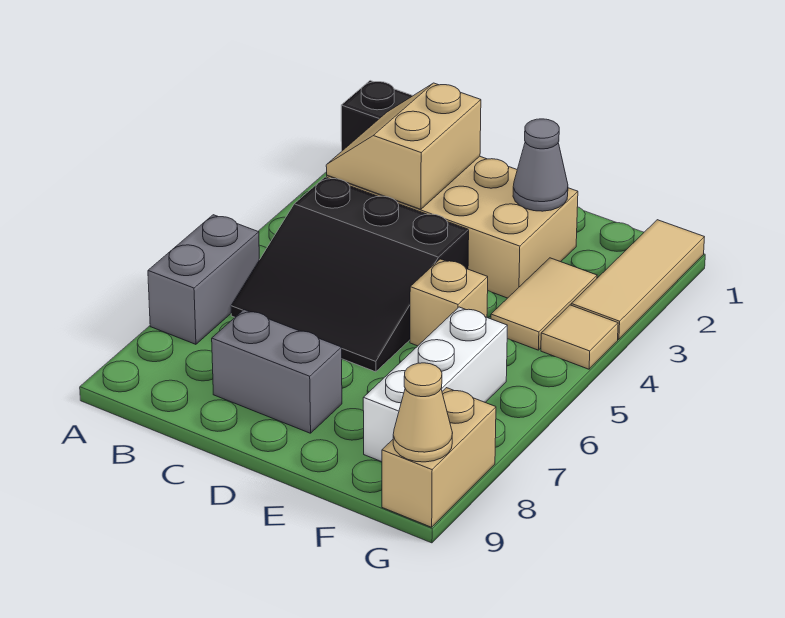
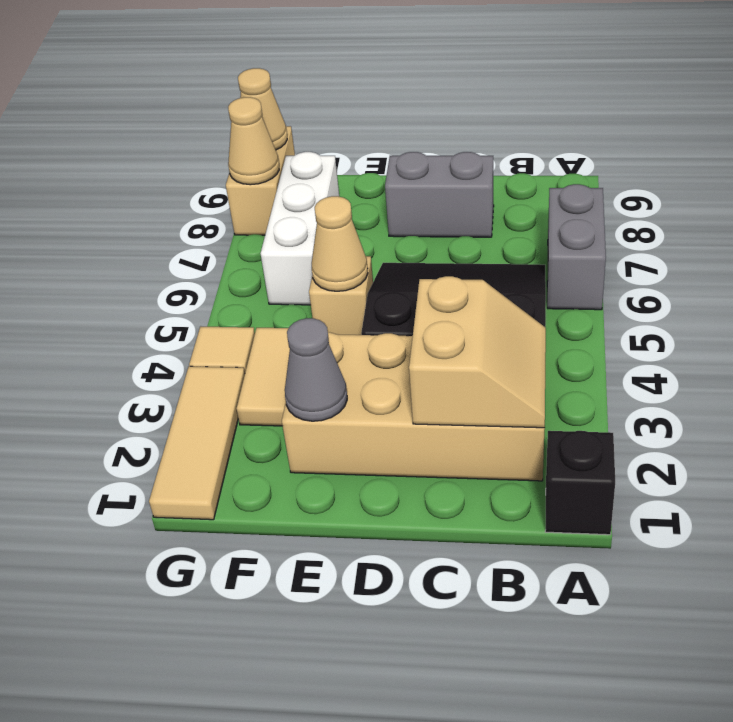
none -> tan cone E5 level 2
none -> tan cone G8 level 2

